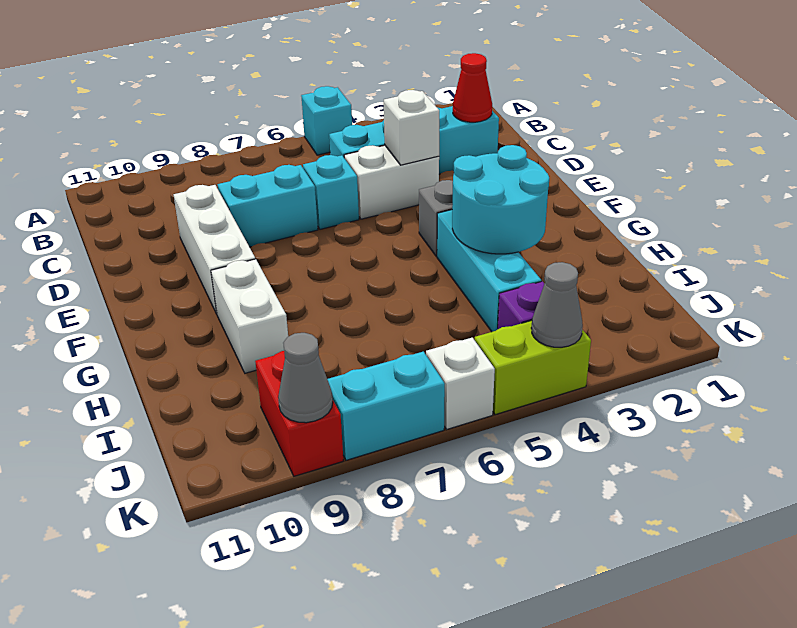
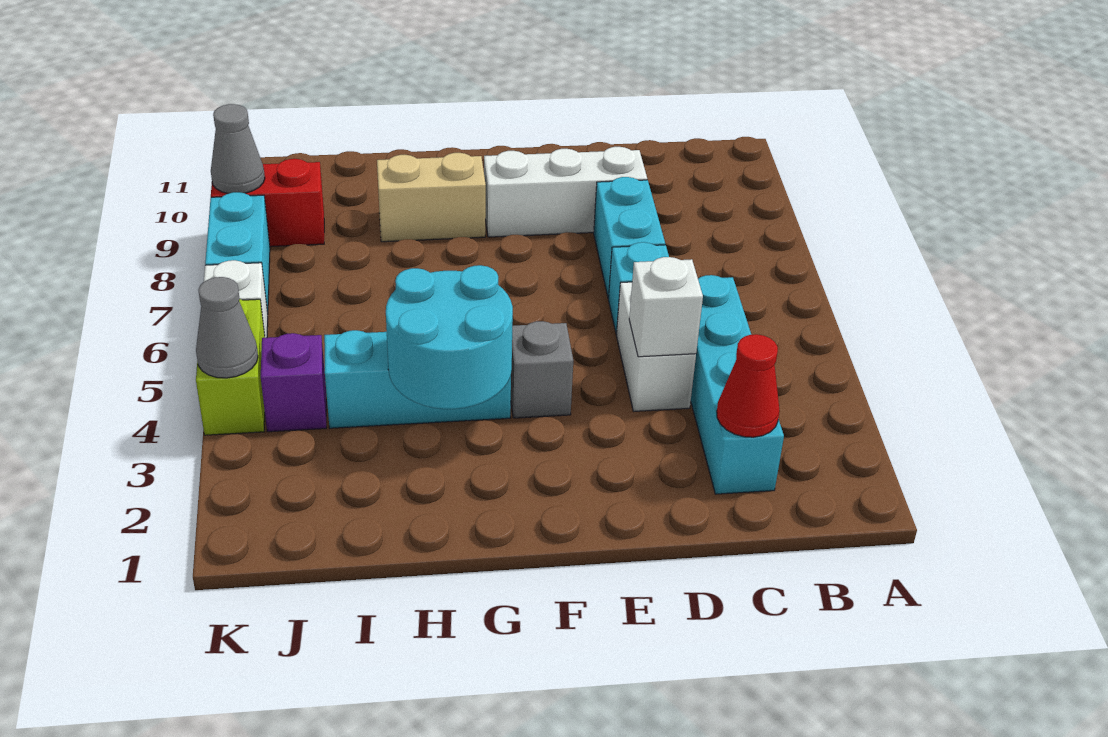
cyan brick A5 level 1 -> none
white brick G9:H9 level 1 -> tan brick G9:H9 level 1

